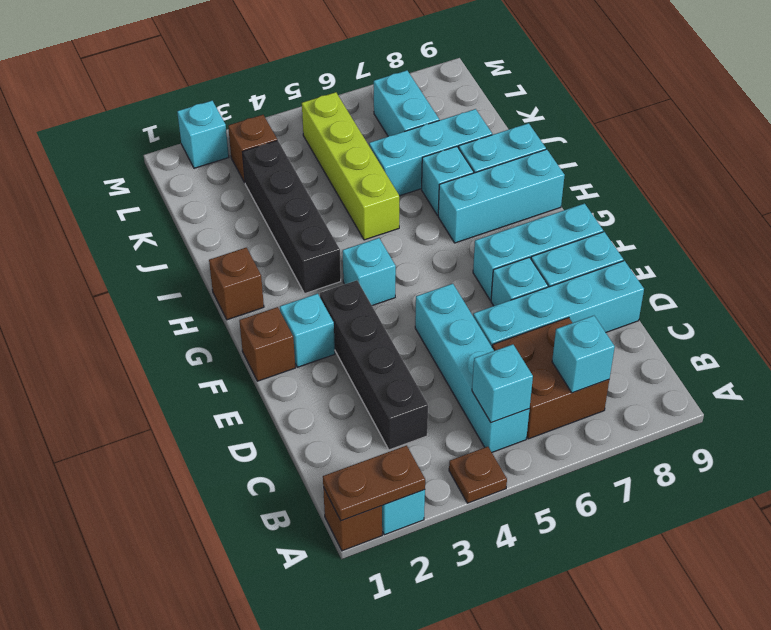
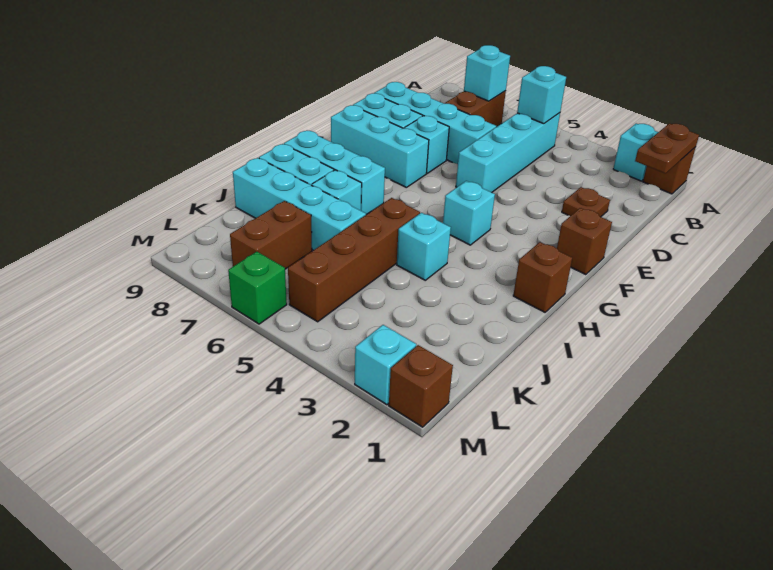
brown plate A1:A2 level 2 -> brown plate A1:B1 level 2
brown plate A4 level 1 -> brown plate D2 level 1
brown brick B6:C7 level 1 -> brown brick B7:C7 level 1
black brick C3:F3 level 1 -> none
cyan brick F2 level 1 -> cyan brick I4 level 1
black brick H3:K3 level 1 -> none
lime brick I5:L5 level 1 -> brown brick I5:L5 level 1
cyan brick J6:J8 level 1 -> cyan brick J6:J9 level 1
cyan brick K7:L7 level 1 -> brown brick K7:L7 level 1
brown brick L3 level 1 -> brown brick M1 level 1
none -> green brick M6 level 1

